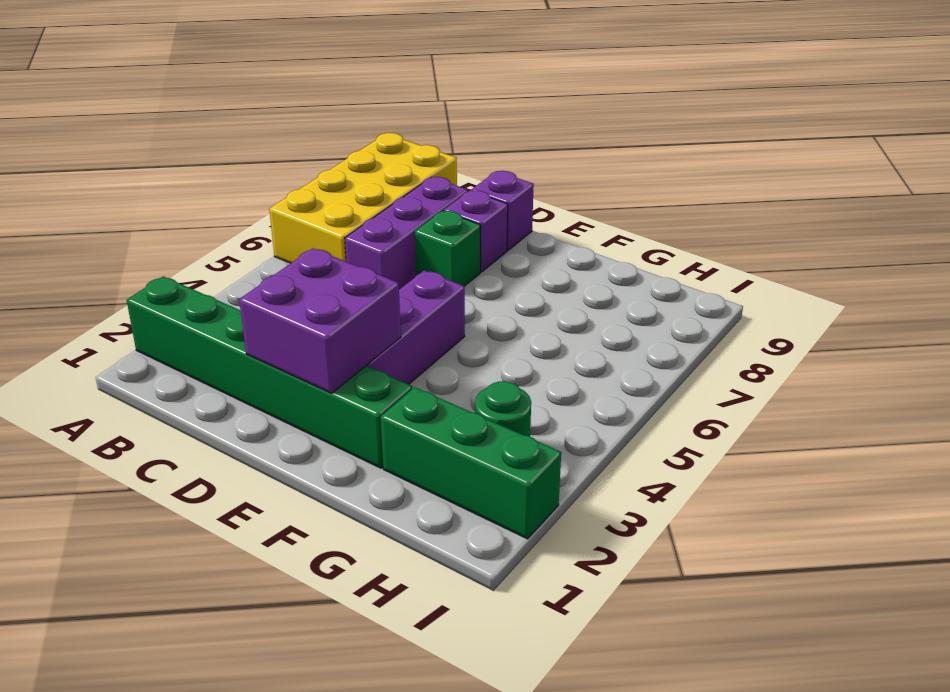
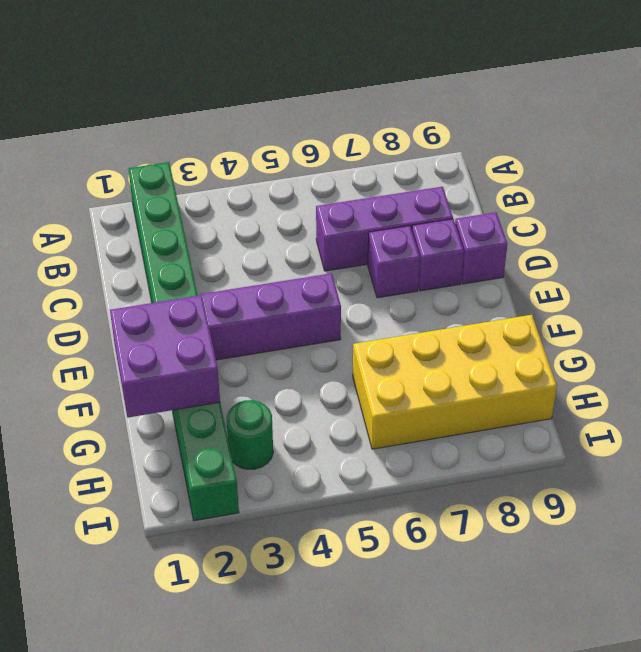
yellow brick A6:B9 level 1 -> yellow brick G6:H9 level 1
purple brick D2:E3 level 2 -> purple brick F1:G2 level 2
green brick D7 level 1 -> purple brick D7 level 1

